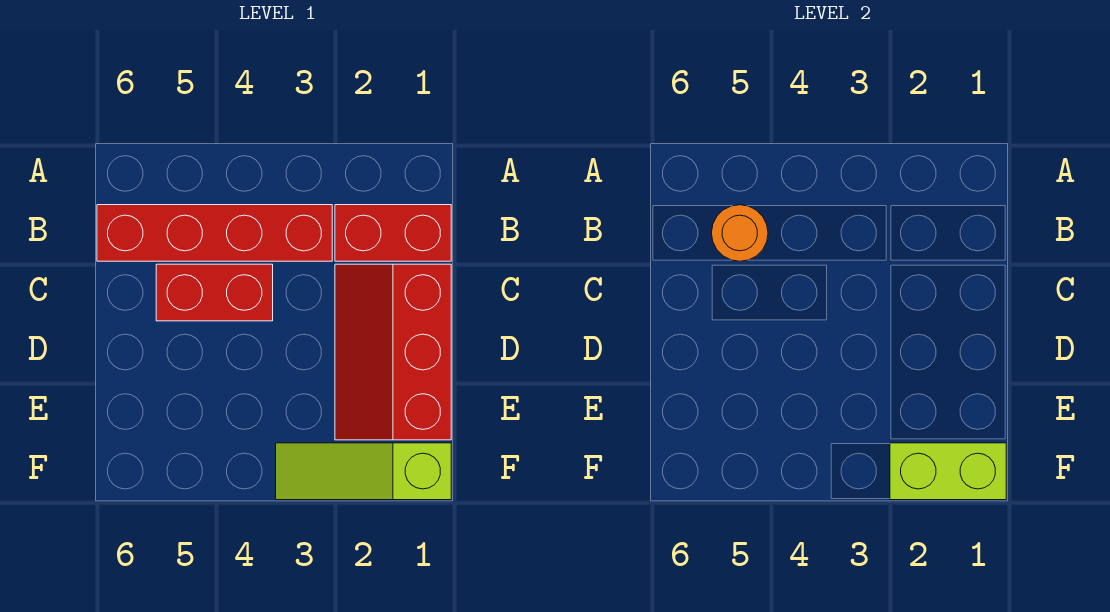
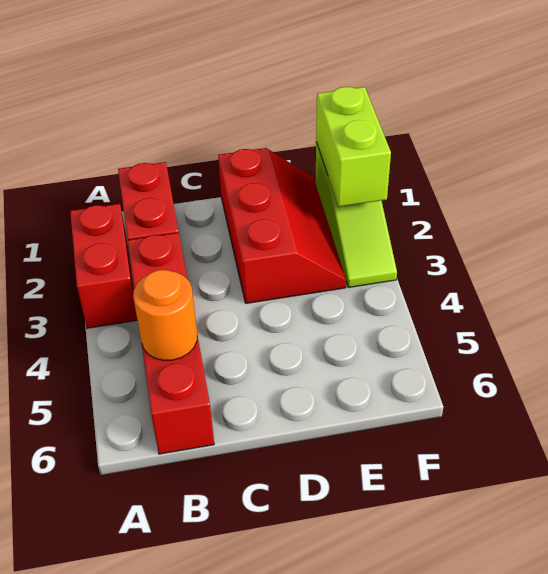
red slope C1:E2 level 1 top 1 -> red slope D1:E3 level 1 top D
red brick C4:C5 level 1 -> red brick A2:A3 level 1

